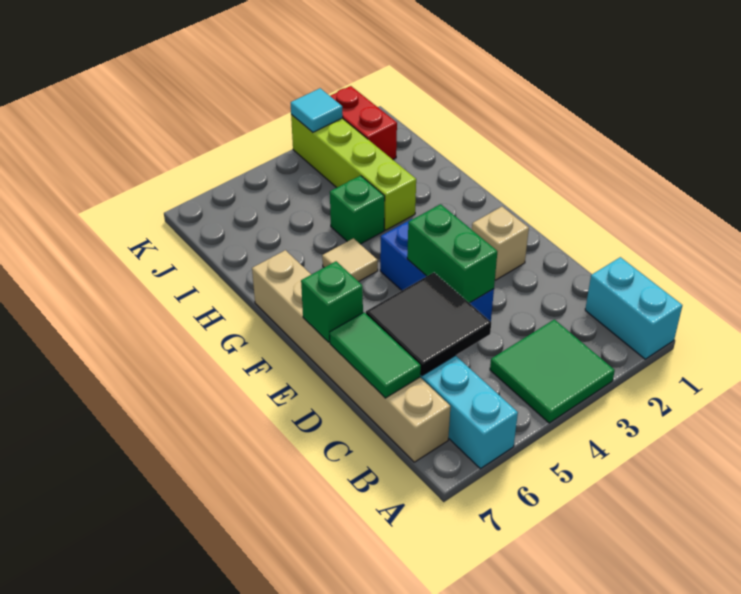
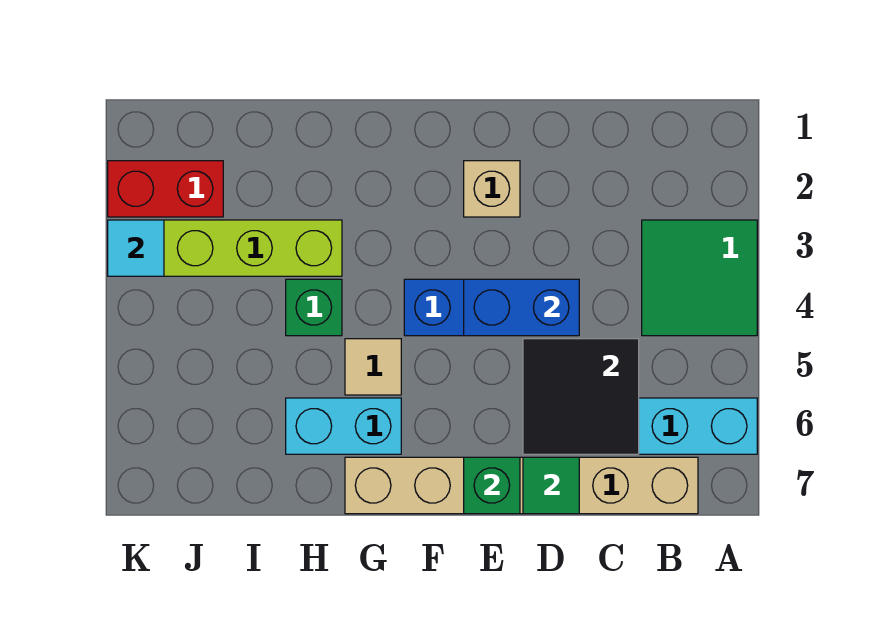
cyan brick A1:B1 level 1 -> cyan brick G6:H6 level 1
green tile C7:D7 level 2 -> green tile D7 level 2
green brick D4:E4 level 2 -> blue brick D4:E4 level 2

